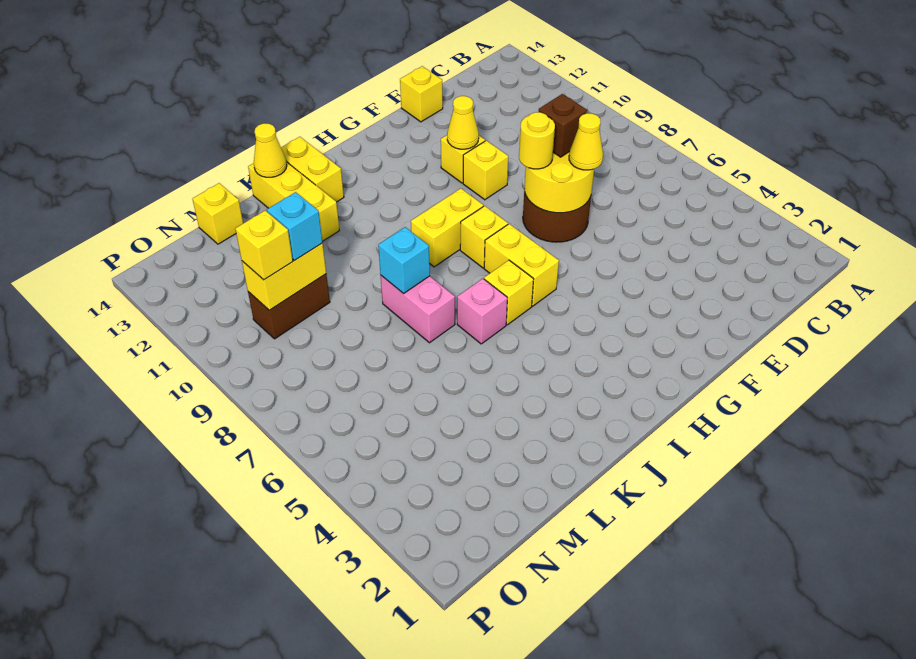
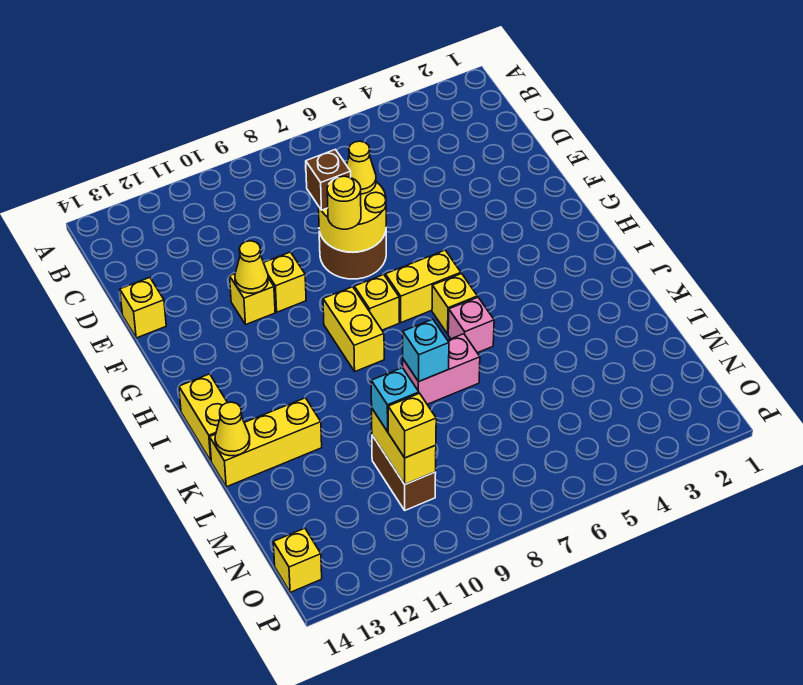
yellow brick J13:J14 level 1 -> yellow brick I14:J14 level 1
yellow brick M14 level 1 -> yellow brick O14 level 1

